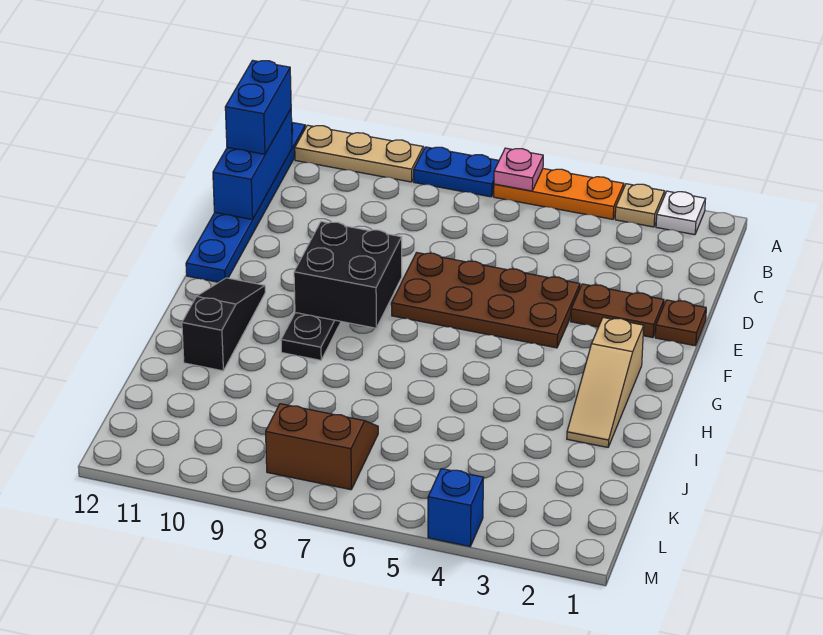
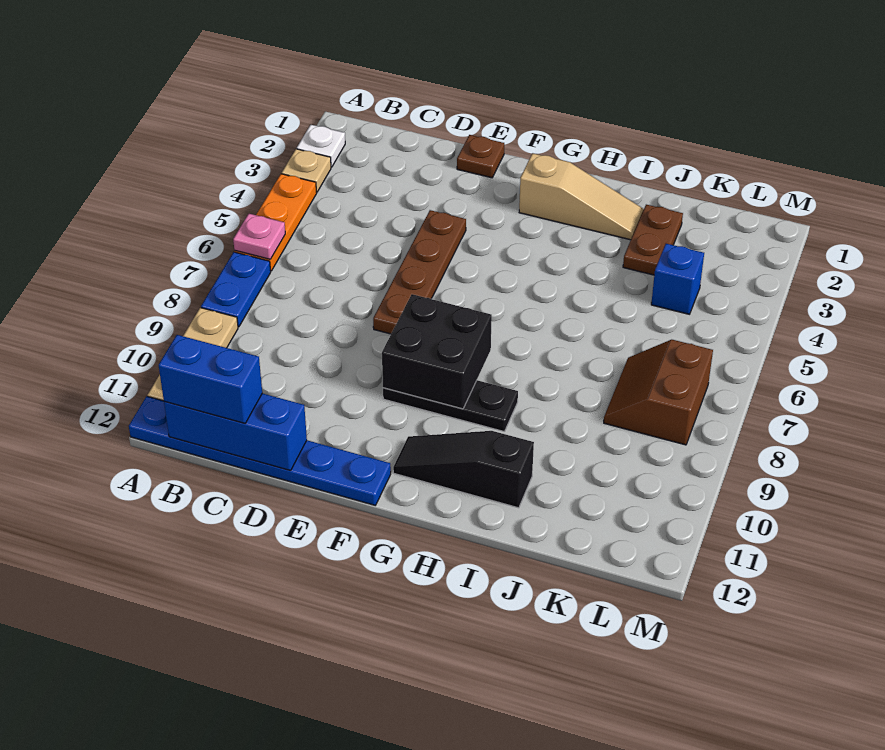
brown plate E2:E3 level 1 -> brown plate J2:J3 level 1
brown plate E4:F7 level 1 -> brown plate E4:E7 level 1
blue brick M4 level 1 -> blue brick K4 level 1

